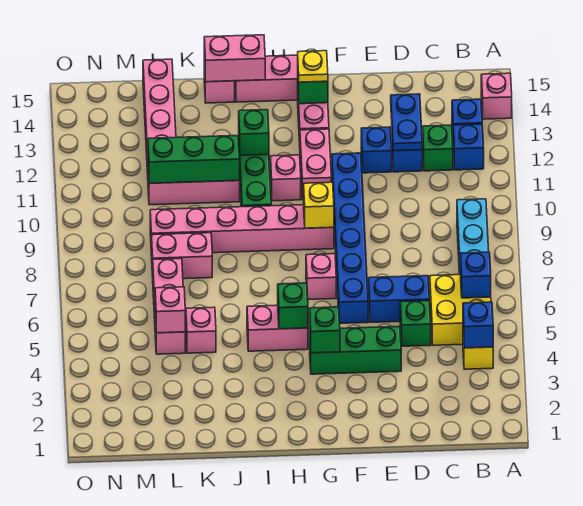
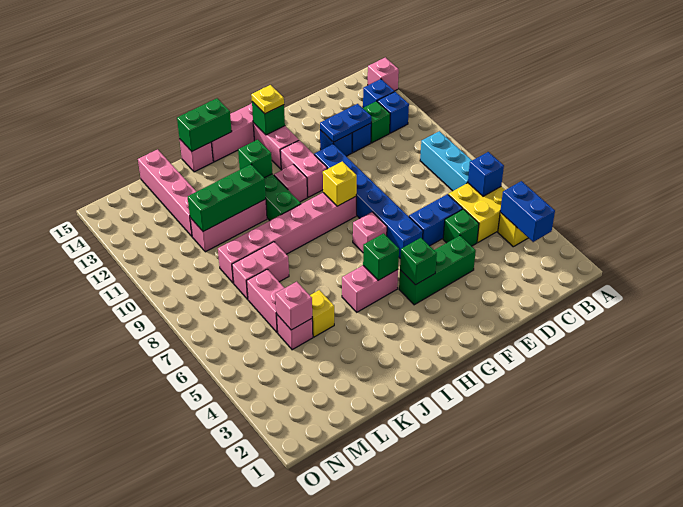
blue brick B4 level 2 -> blue brick B3:B4 level 2
blue plate D12:D13 level 2 -> blue plate D12:E12 level 2
pink brick I15:J15 level 2 -> green brick I15:J15 level 2
pink brick K5 level 1 -> yellow brick K5 level 1

